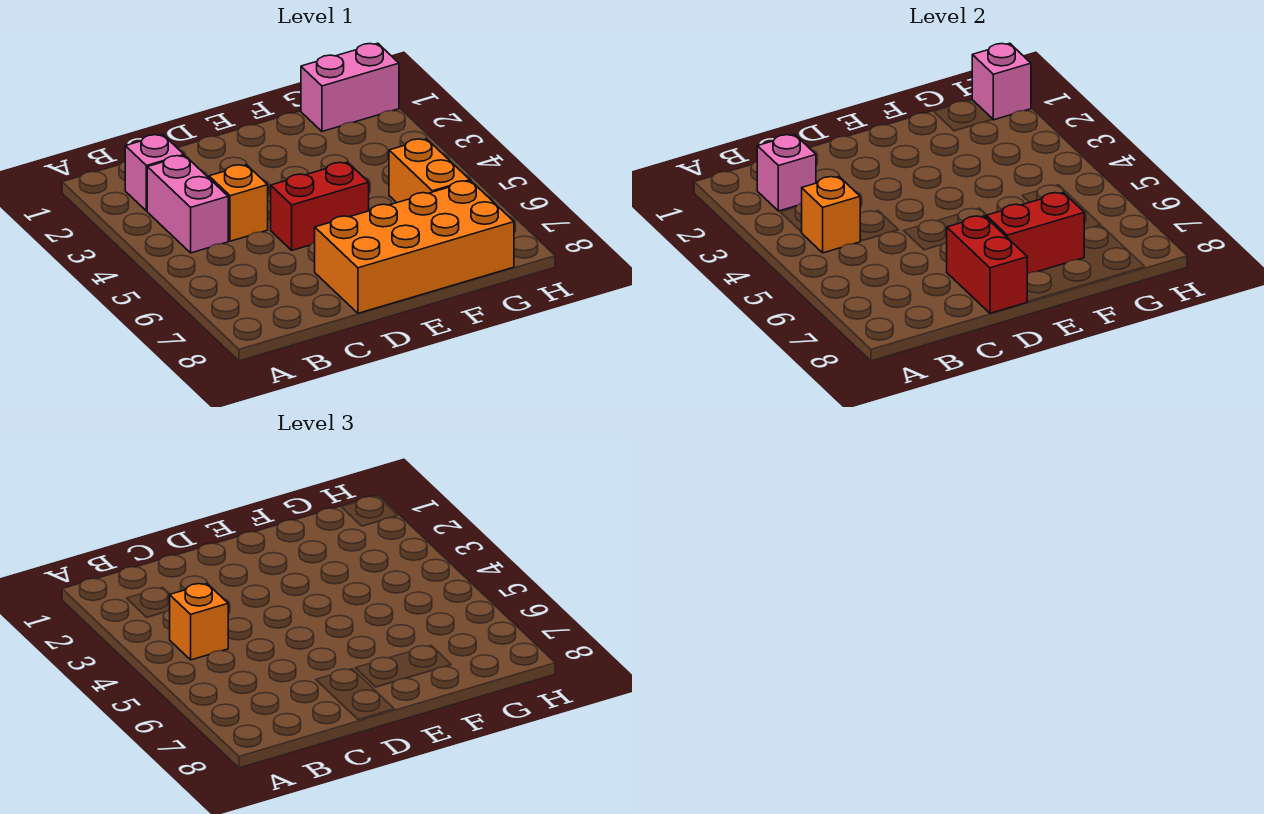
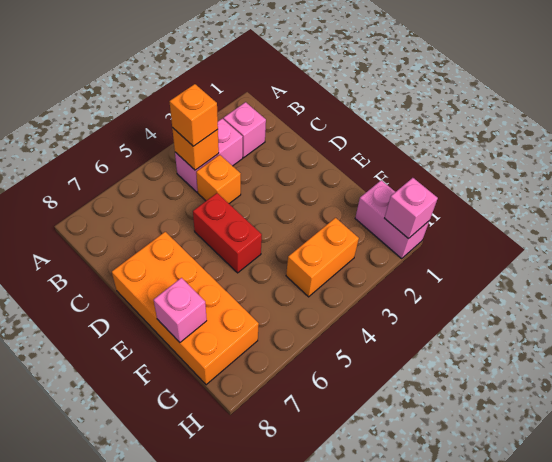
pink brick B2 level 2 -> pink brick F8 level 2
red brick D7:D8 level 2 -> none
red brick E7:F7 level 2 -> none
orange brick G5:G6 level 1 -> orange brick G3:G4 level 1

